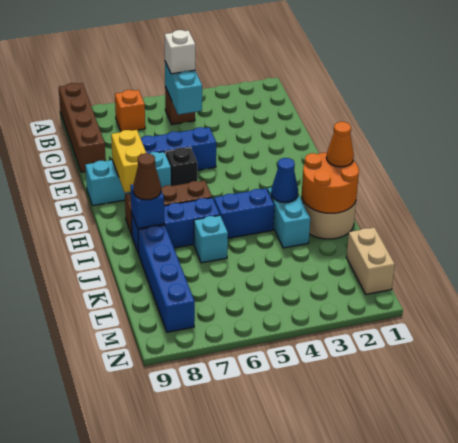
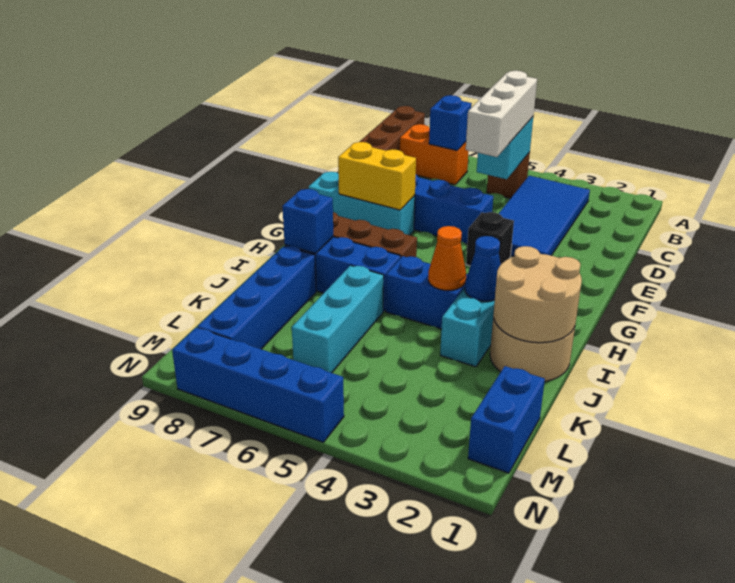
none -> blue tile B3:E4 level 1
white brick B5 level 3 -> white brick B5:D5 level 3
orange brick B7 level 1 -> orange brick B7:B8 level 1
none -> blue brick B7 level 2
black brick F6 level 1 -> black brick F4 level 1
yellow brick F8:G8 level 2 -> yellow brick F7:F8 level 2
orange round brick I1:J2 level 2 -> tan round brick I1:J2 level 2
orange cone I1 level 3 -> orange cone I4 level 2
brown cone I8 level 3 -> none
cyan brick J6 level 1 -> cyan brick J6:L6 level 1
tan brick L1:M1 level 1 -> blue brick L1:M1 level 1
none -> blue brick N5:N8 level 1

